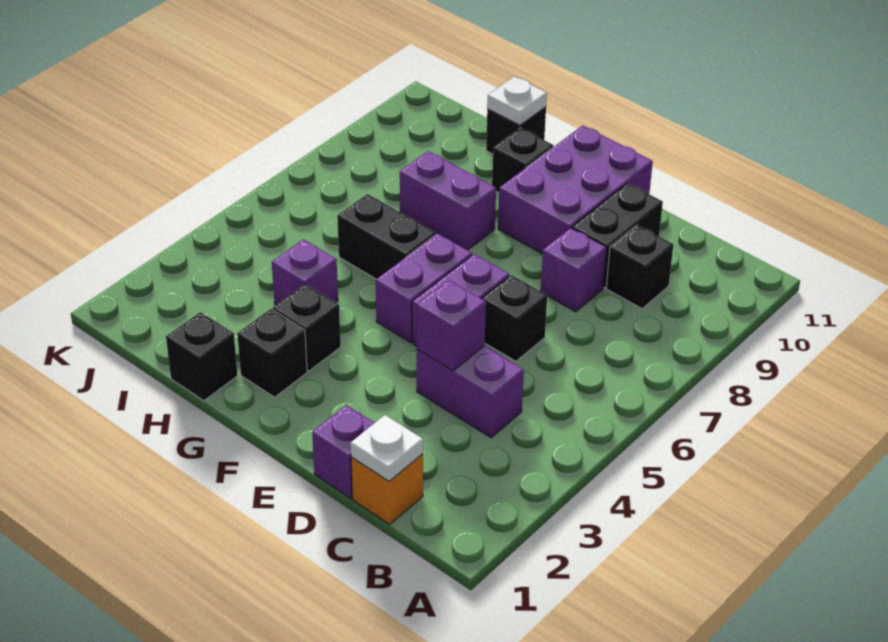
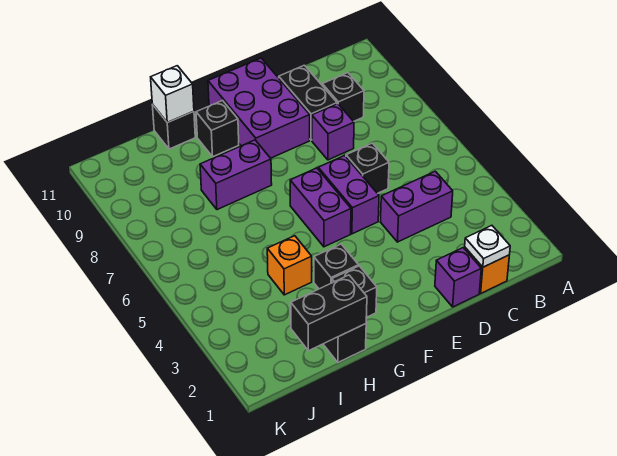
purple brick D4 level 2 -> none
black brick G6:H6 level 1 -> black brick H1:I1 level 2
purple brick H4 level 1 -> orange brick H4 level 1
white plate H11 level 2 -> white brick H11 level 2

